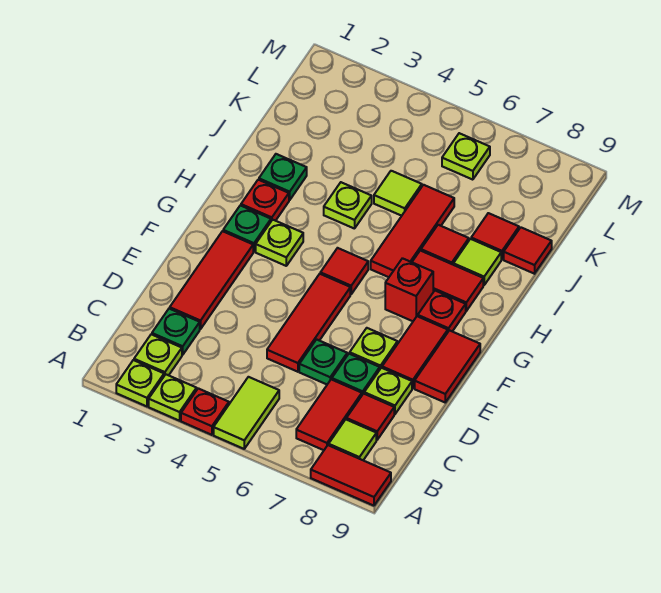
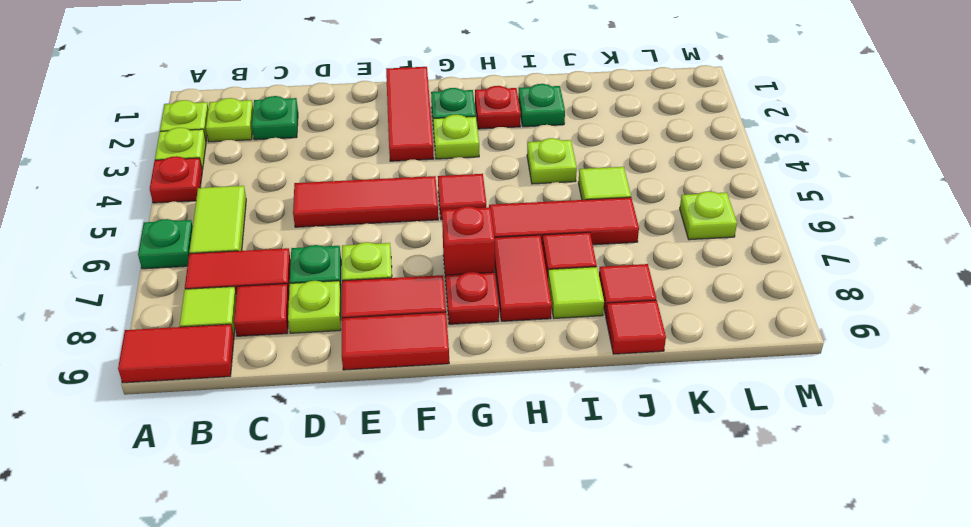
lime tile A5:B5 level 1 -> lime tile B5:B6 level 1
red tile A8:A9 level 1 -> red tile A9:B9 level 1
red tile D2:F2 level 1 -> red tile F1:F3 level 1
green plate D6 level 1 -> green plate A6 level 1

